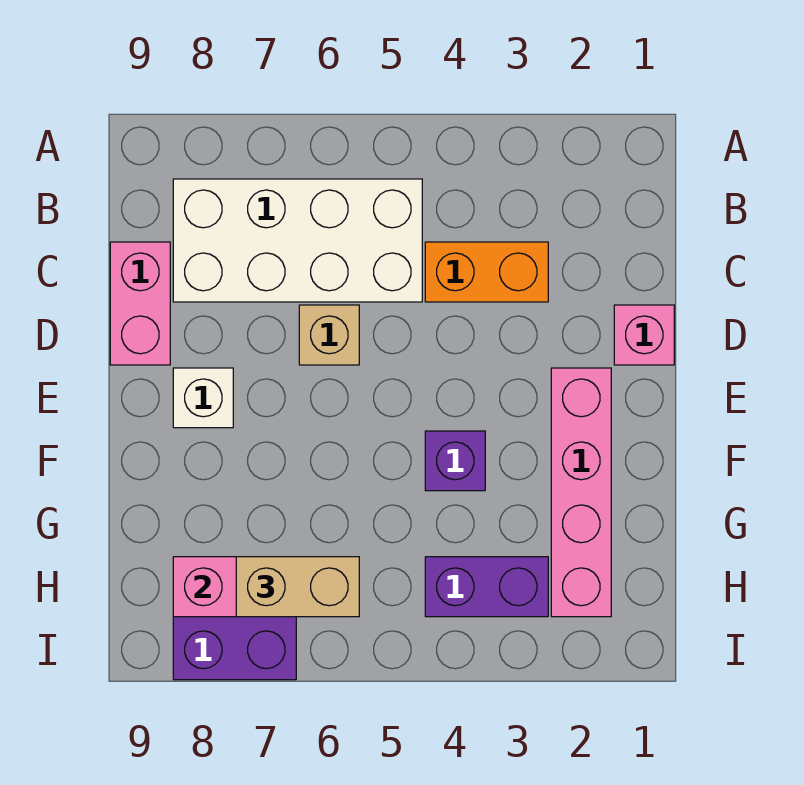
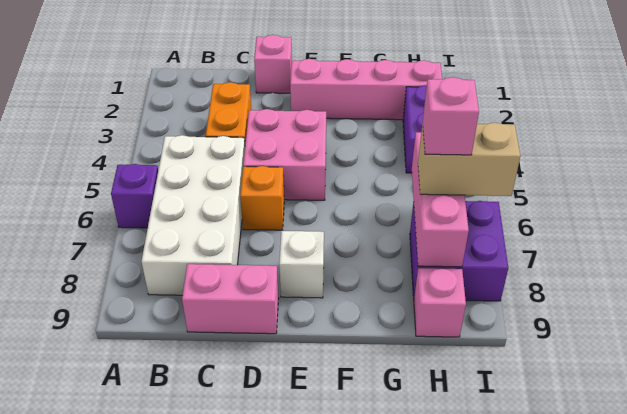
none -> pink brick D4:E5 level 1
tan brick D6 level 1 -> orange brick D6 level 1
purple brick F4 level 1 -> purple brick A6 level 1
tan brick H6:H7 level 3 -> tan brick H7:I7 level 3
none -> pink brick H7 level 4
none -> pink brick H9 level 1

